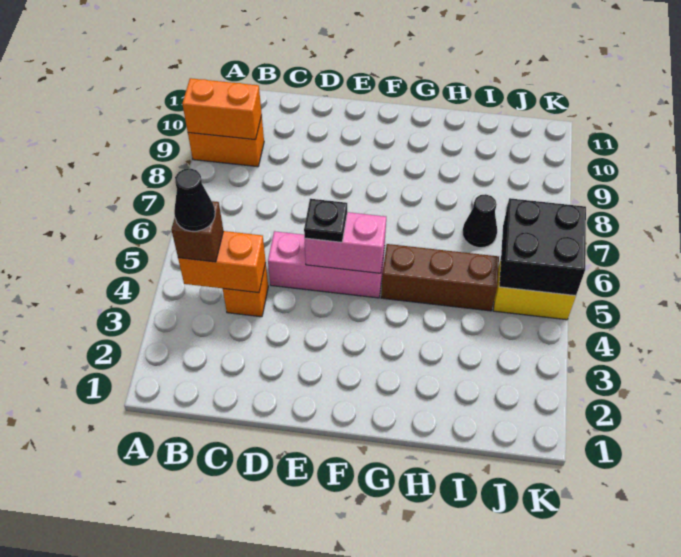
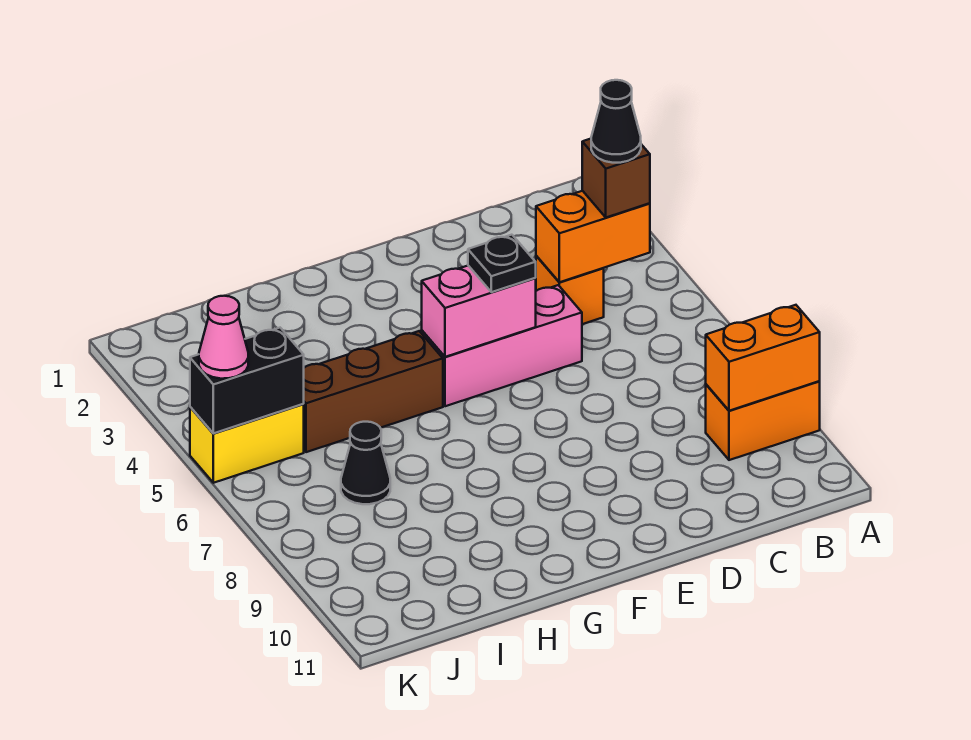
black brick J5:K6 level 2 -> black brick J5:K5 level 2
none -> pink cone K5 level 3

